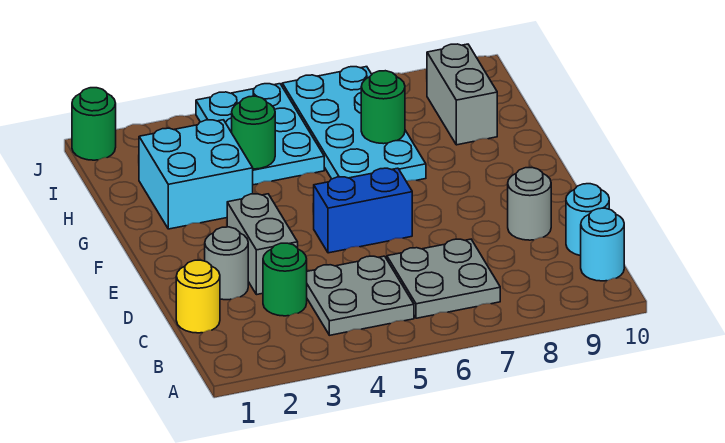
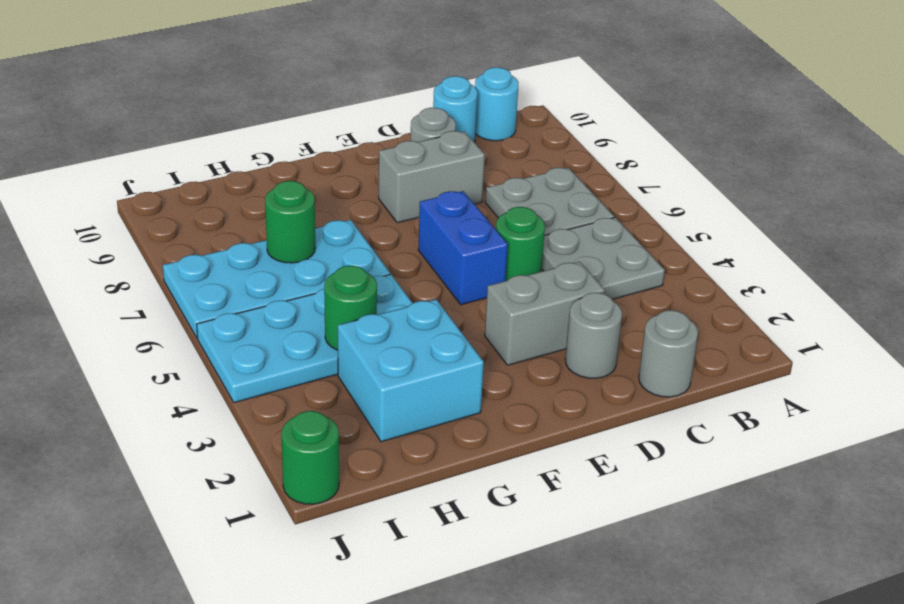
yellow round brick C1 level 1 -> grey round brick C1 level 1
green round brick C3 level 1 -> green round brick D5 level 1
cyan plate H4:J5 level 1 -> cyan plate G4:J5 level 1
grey brick H9:I9 level 1 -> grey brick D8:E8 level 1

